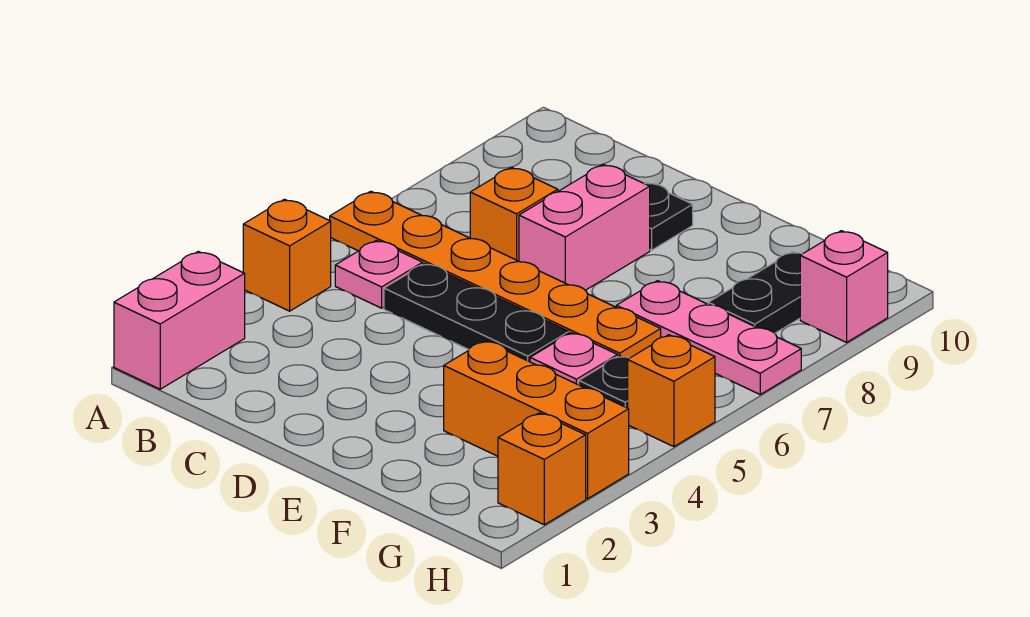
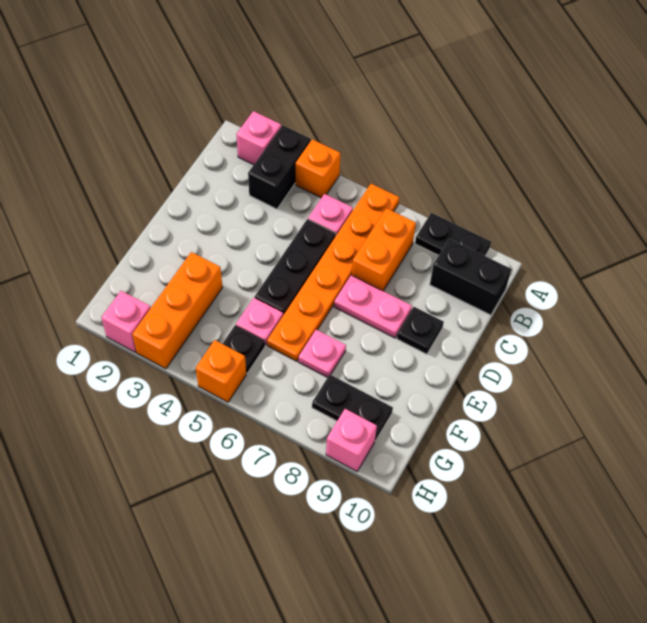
pink brick A1:A2 level 1 -> pink brick A2 level 1
none -> black brick A3:B3 level 1
none -> black plate A8:A9 level 1
none -> black brick B9:B10 level 1
orange brick C7 level 1 -> orange brick B7:C7 level 1
pink brick D7:D8 level 1 -> pink plate D7:D8 level 1
pink plate F7:H7 level 1 -> pink plate F7 level 1
orange brick H2 level 1 -> pink brick H2 level 1

